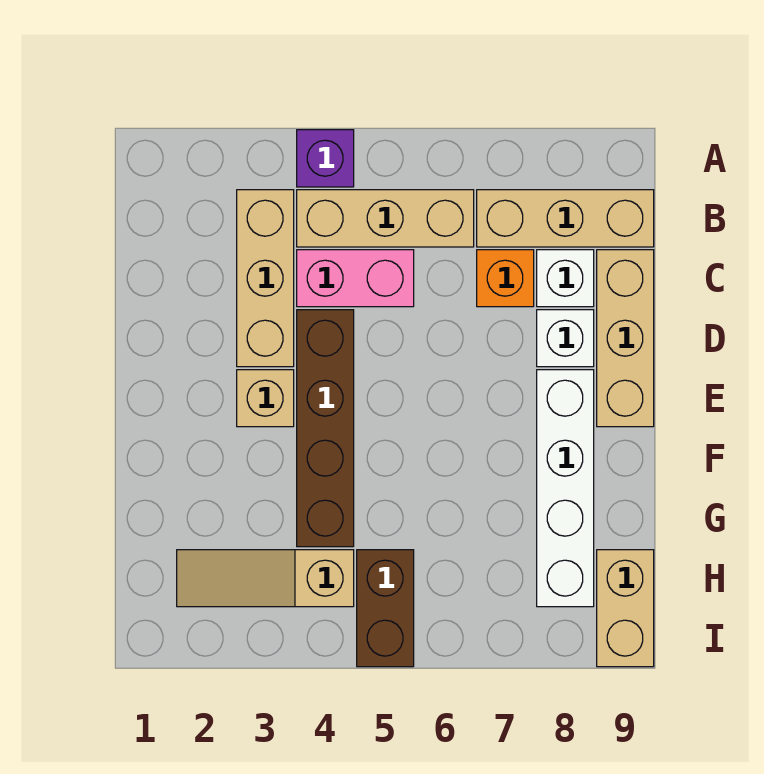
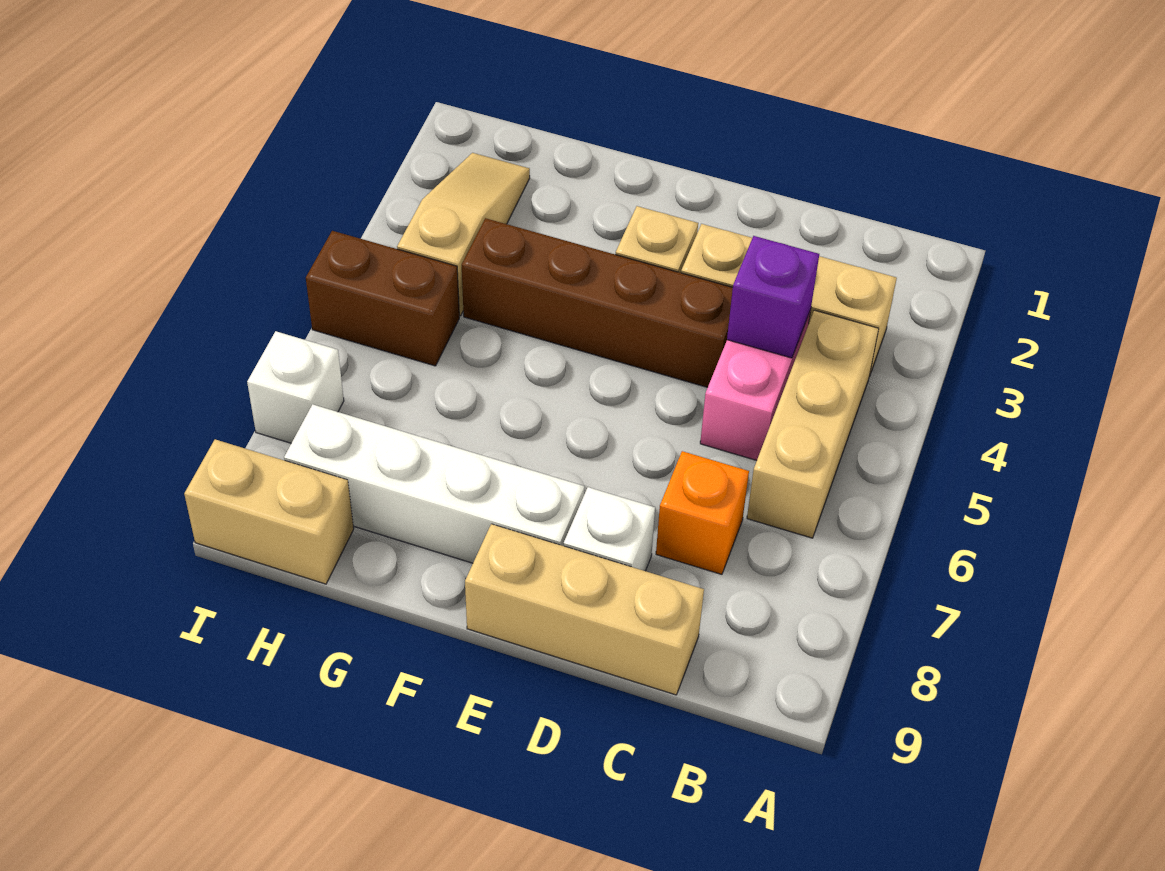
purple brick A4 level 1 -> purple brick C4 level 2
tan brick B7:B9 level 1 -> none
white brick C8 level 1 -> white brick I7 level 1

